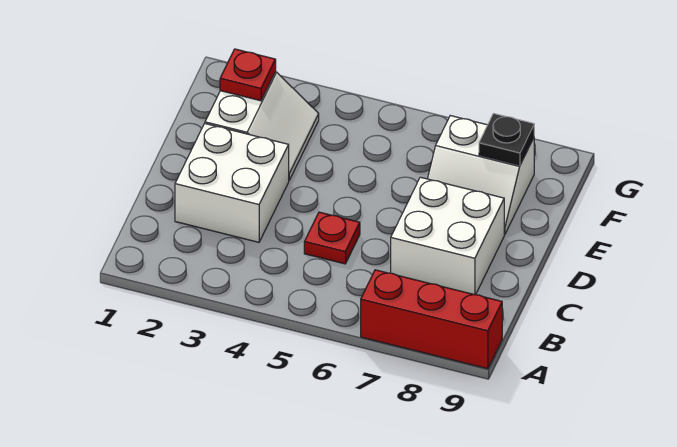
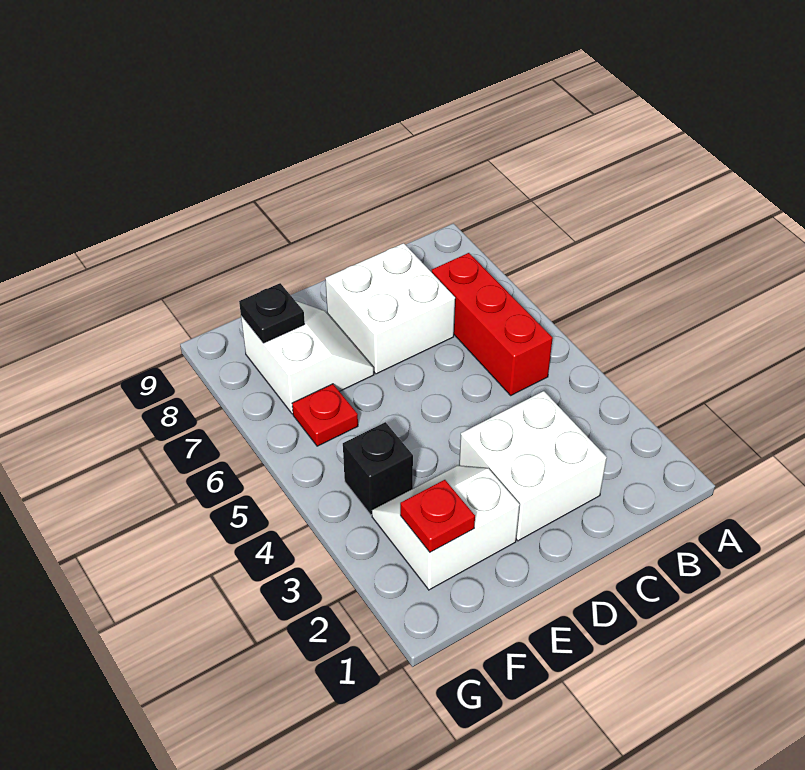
red brick A7:A9 level 1 -> red brick B5:B7 level 1
red plate C5 level 1 -> red plate F6 level 1
none -> black brick F4 level 1

